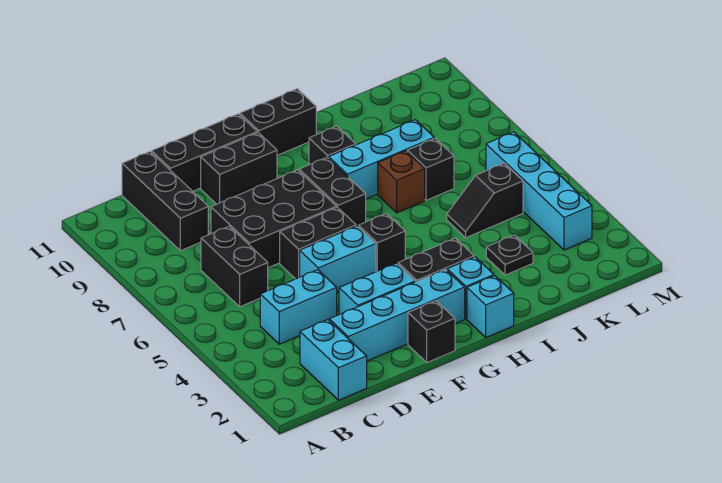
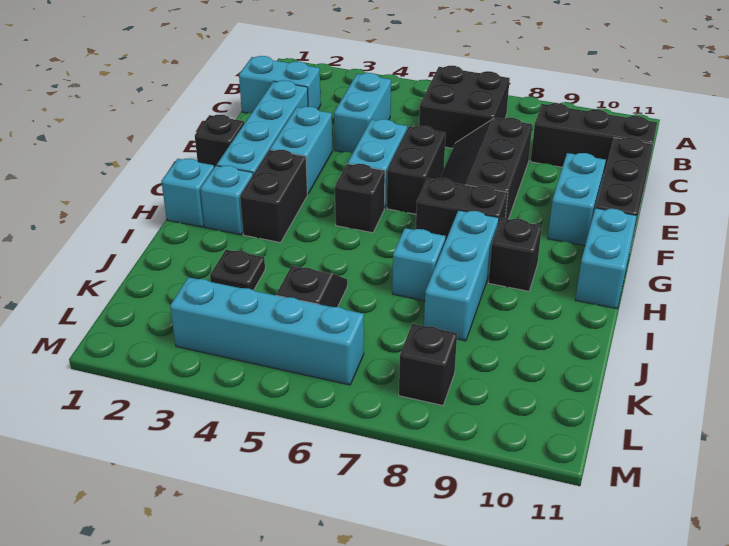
black brick C6:C7 level 1 -> black brick B6:C7 level 1
black brick D7:F8 level 1 -> black slope D7:F8 level 1 top 8
black brick E10:F10 level 1 -> cyan brick E10:F10 level 1
black brick G11:H11 level 1 -> cyan brick G11:H11 level 1
brown brick I7 level 1 -> cyan brick I7 level 1
black brick J7 level 1 -> black brick L8 level 1

